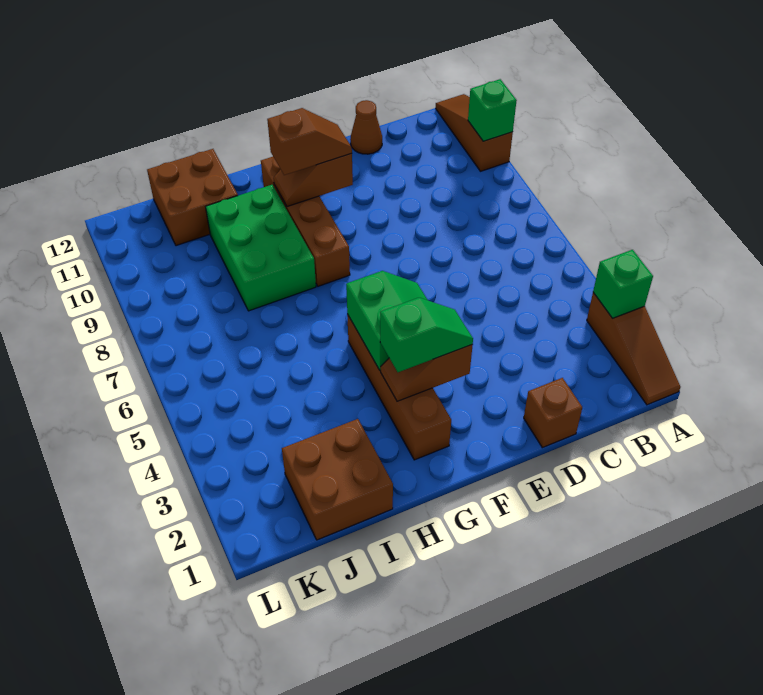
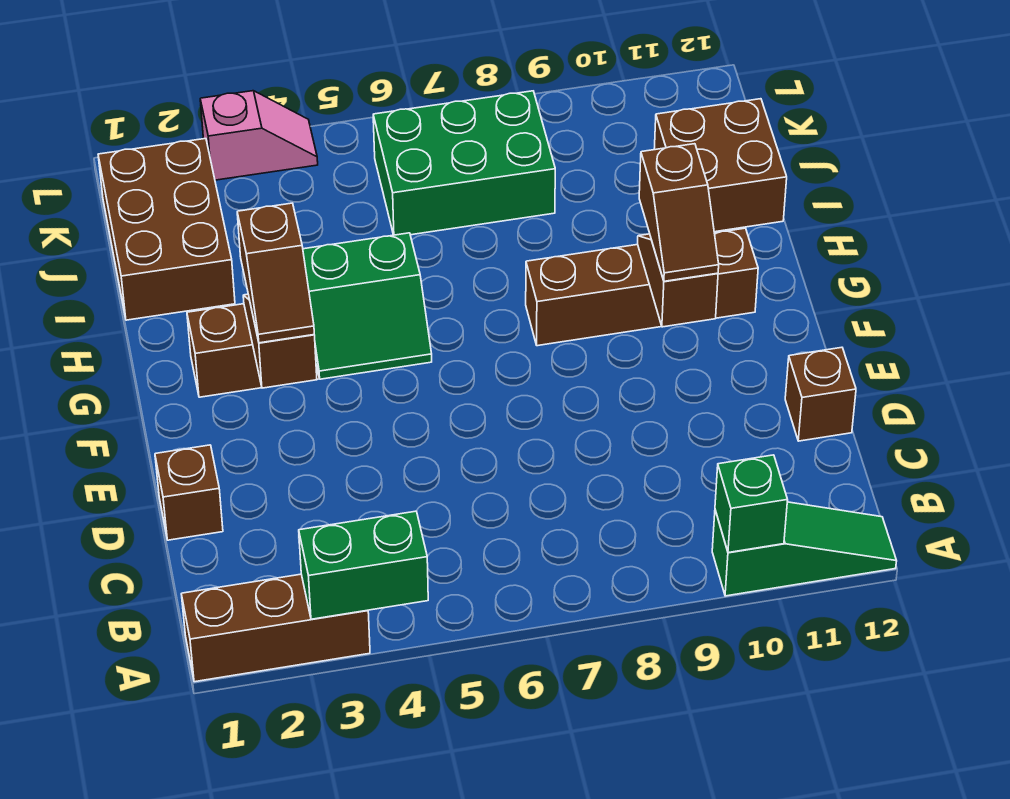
brown slope A1:A3 level 1 top 3 -> brown brick A1:A3 level 1
green brick A3 level 2 -> green brick A3:A4 level 2
brown slope A10:A12 level 1 top 10 -> green slope A10:A12 level 1 top 10
brown cone D12 level 1 -> brown brick D12 level 1
green slope F3:G3 level 3 top G -> brown slope F3:G3 level 3 top G
green brick H8:I10 level 1 -> green brick J6:K8 level 1
brown brick I1:J2 level 1 -> brown brick I1:K2 level 1
none -> pink slope L3:L4 level 1 top 3

